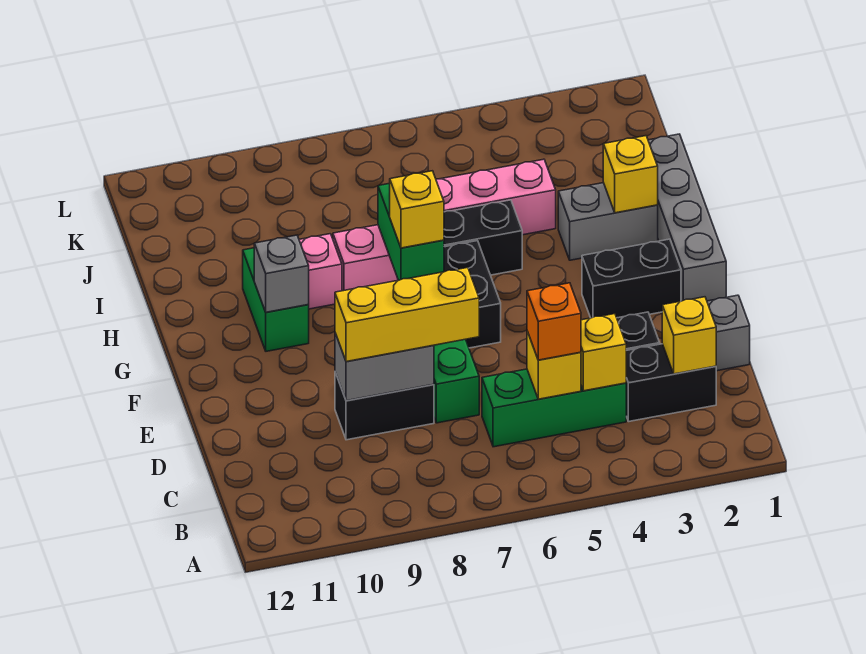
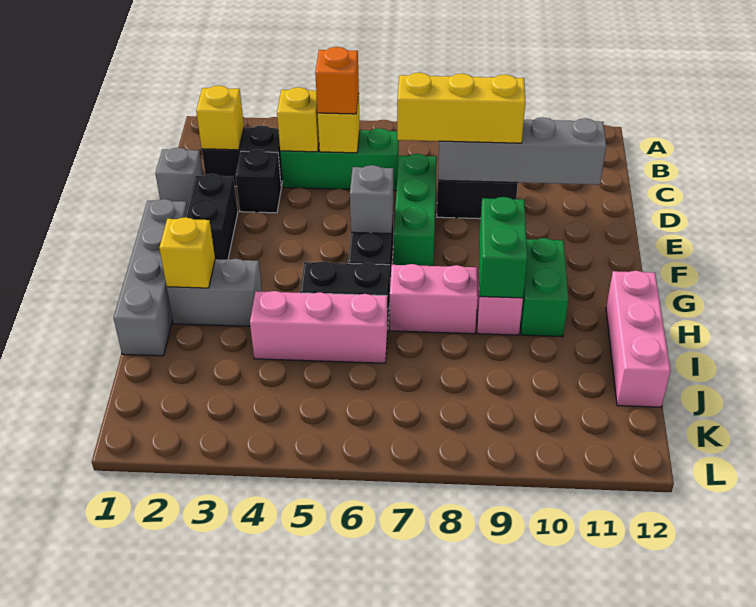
grey brick D8:D9 level 2 -> grey brick D8:D11 level 2
black brick F2:F3 level 1 -> black brick E2:F2 level 1
green brick G7:H7 level 2 -> green brick G9:H9 level 2
yellow brick G7 level 3 -> none
grey brick G10 level 2 -> grey brick F6 level 2
none -> pink brick H12:J12 level 1

